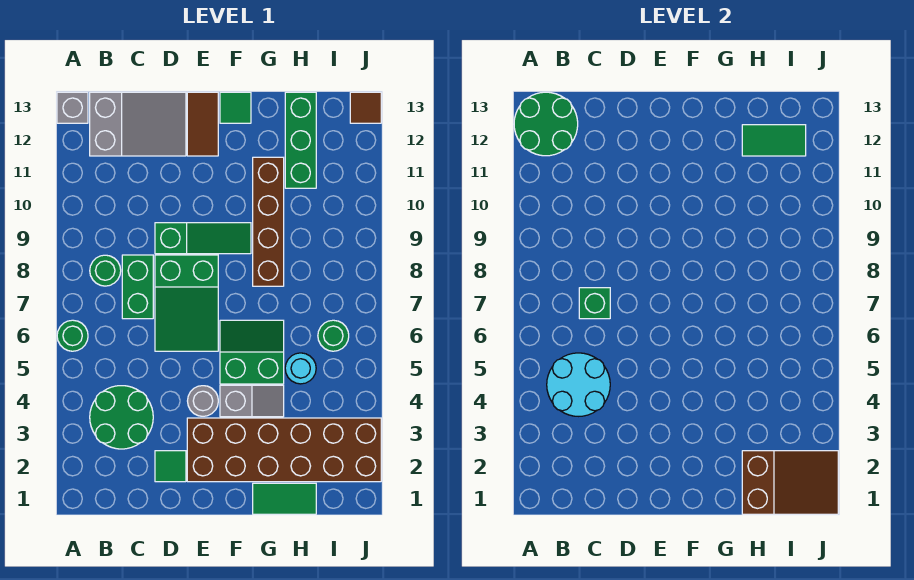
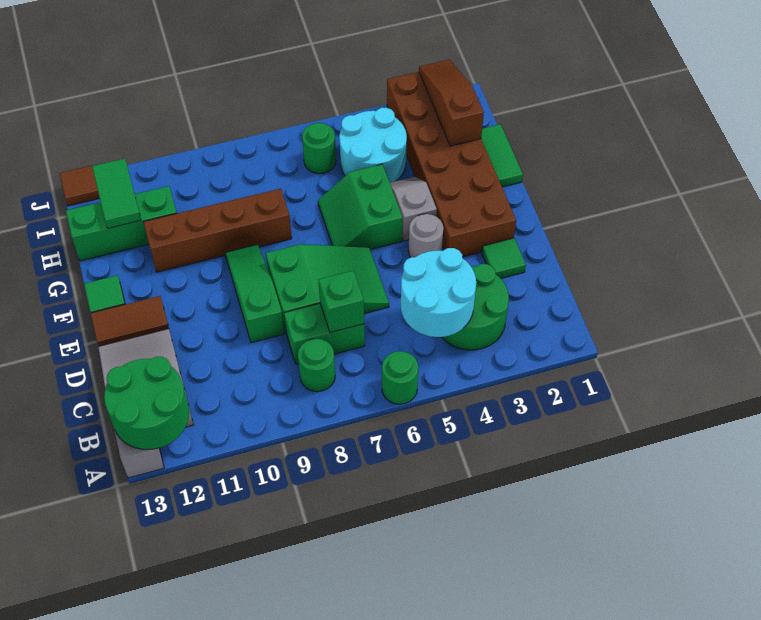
brown slope H1:J2 level 2 top H -> brown slope H2:J2 level 2 top H
cyan round brick H5 level 1 -> cyan round brick H4:I5 level 1

